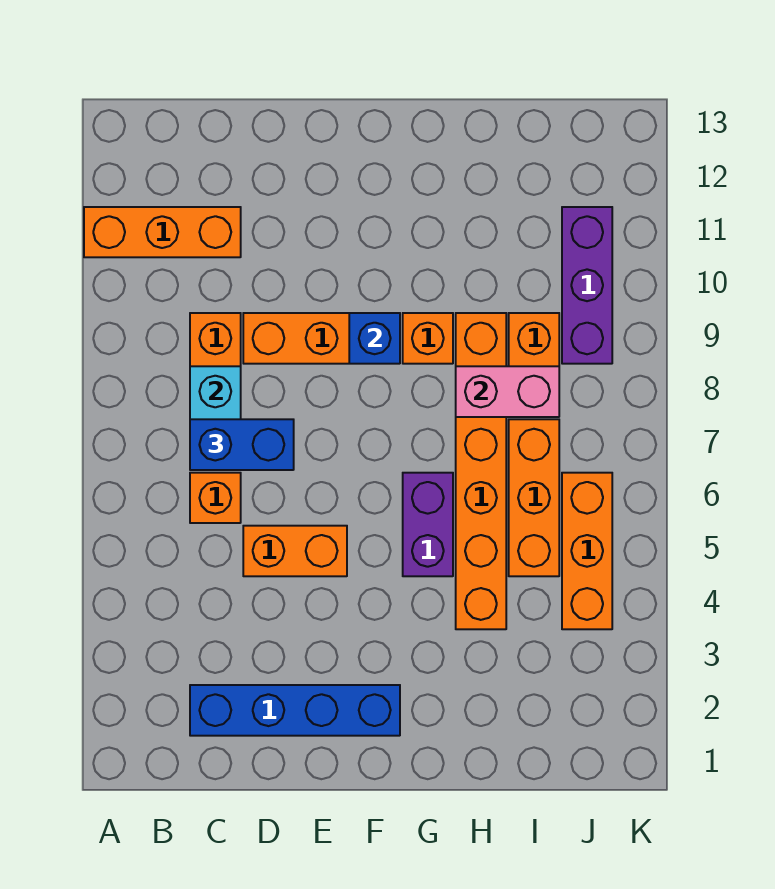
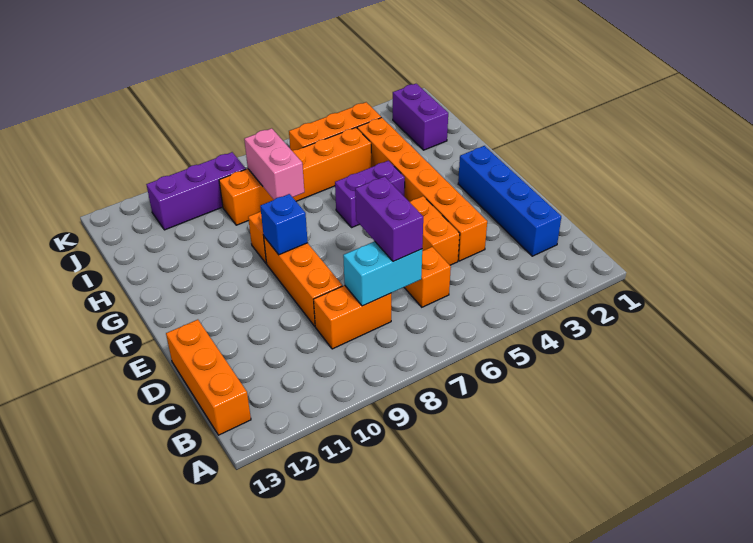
orange brick A11:C11 level 1 -> orange brick B13:D13 level 1
blue brick C7:D7 level 3 -> purple brick C7:D7 level 3
orange brick H4:H9 level 1 -> orange brick D4:I4 level 1
none -> purple brick I2:J2 level 1

